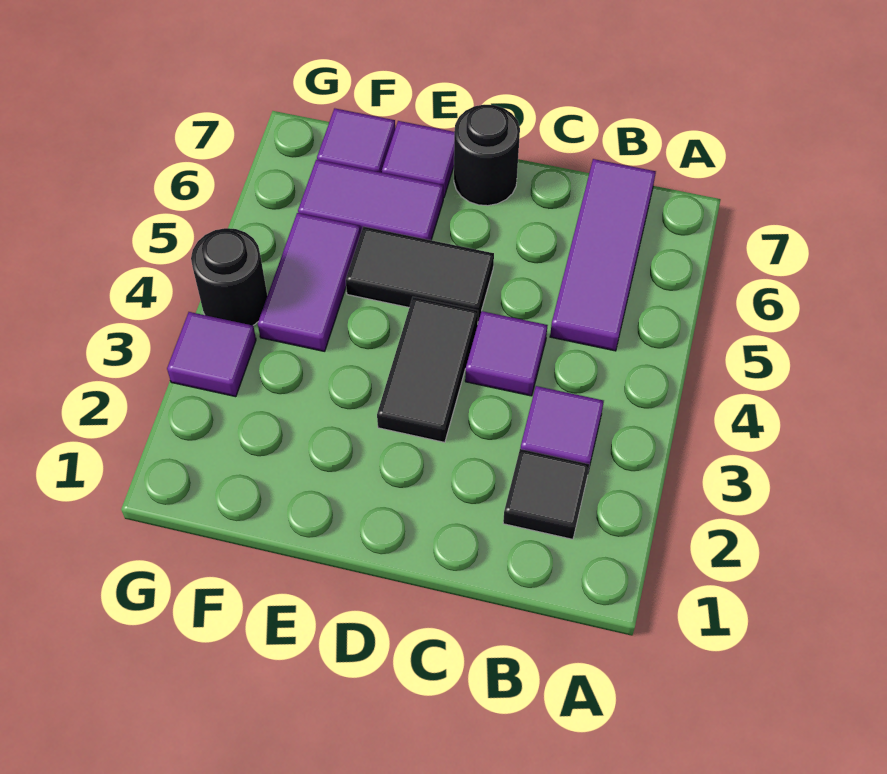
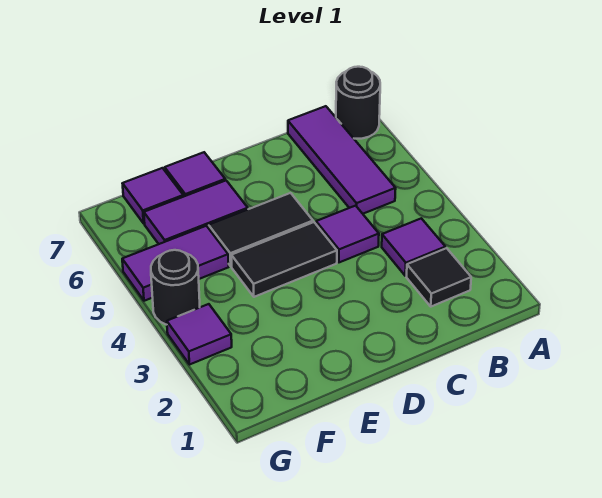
black tile D3:D4 level 1 -> black tile D4:E4 level 1
black round brick D7 level 1 -> black round brick A7 level 1
purple tile F4:F5 level 1 -> purple tile F5:G5 level 1

